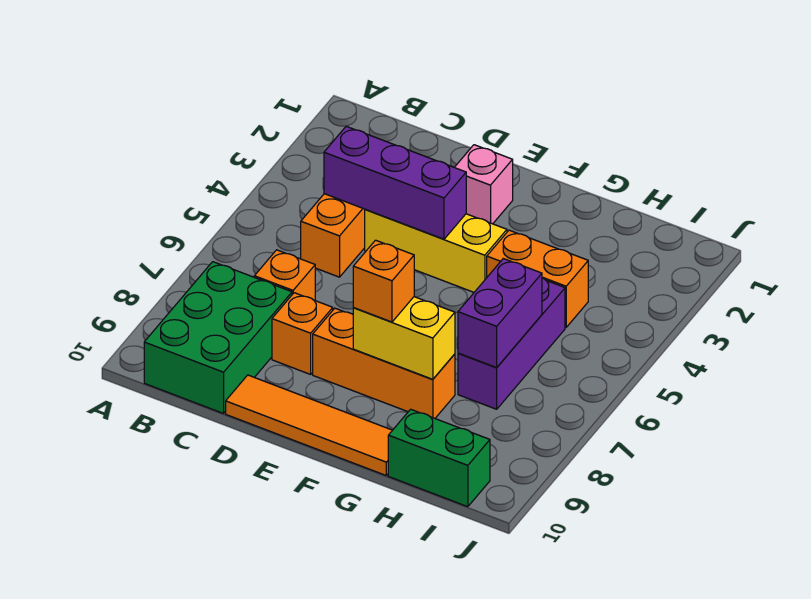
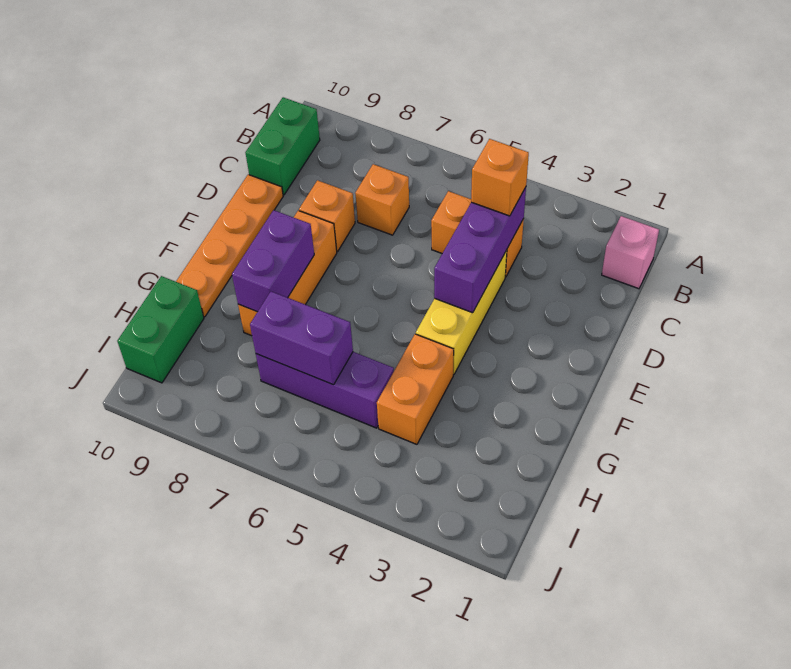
green brick B8:C10 level 1 -> green brick B10:C10 level 1
orange tile D10:G10 level 1 -> orange plate D10:G10 level 1
pink brick E2 level 1 -> pink brick B1 level 1
yellow brick F8:G8 level 2 -> purple brick F8:G8 level 2
orange brick F8 level 3 -> orange brick C4 level 3

